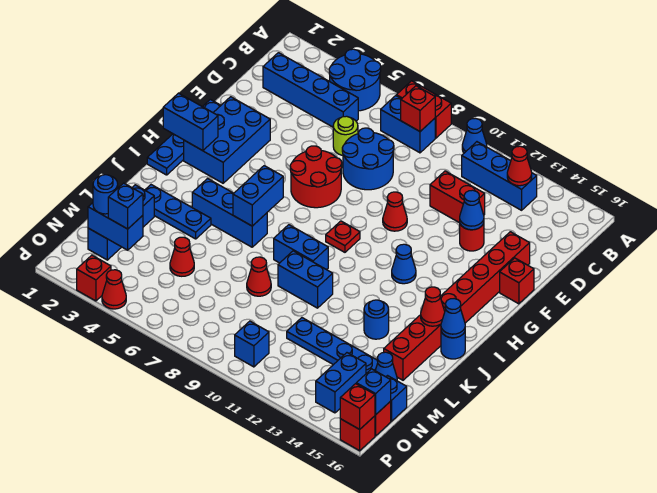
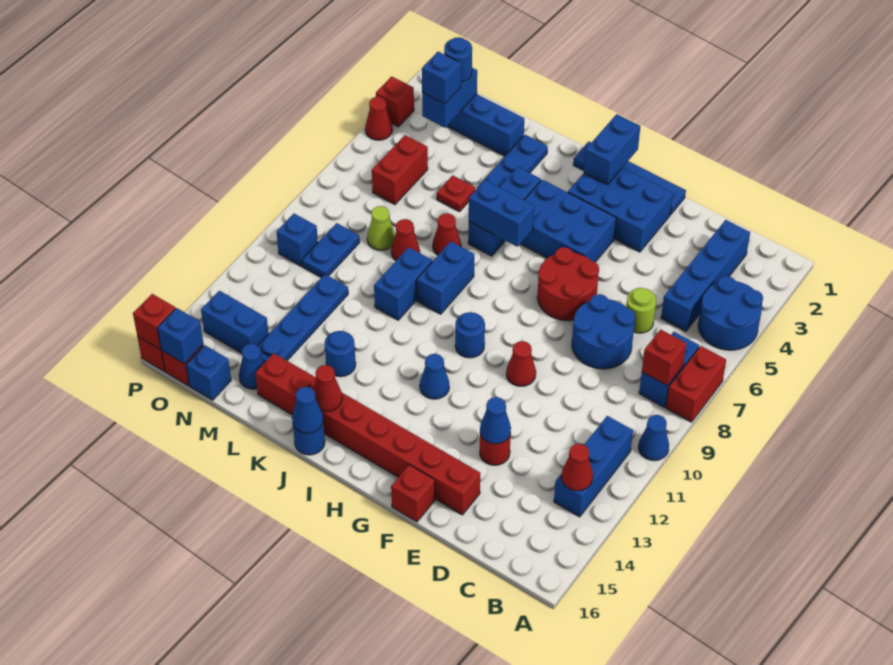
red brick D11:D12 level 1 -> red brick N5:N6 level 1
none -> blue brick G4:I5 level 1
red plate H9 level 1 -> red plate L5 level 1
none -> blue round brick H10 level 1
red cone M5 level 1 -> red cone K7 level 1
none -> lime cone M8 level 1
none -> blue plate N9:N10 level 1

